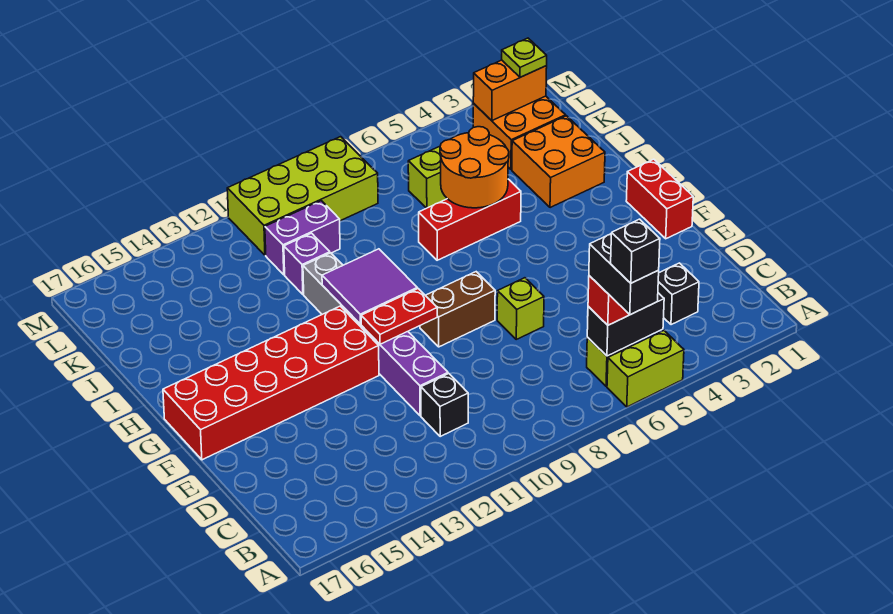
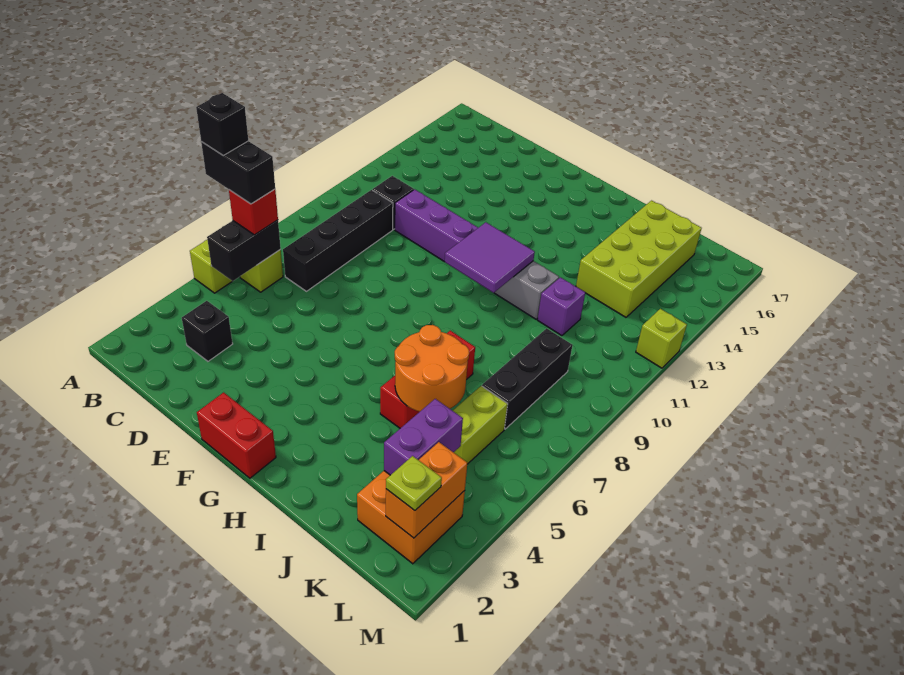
none -> black brick C7:C10 level 1
lime brick E7 level 1 -> lime brick M12 level 1
brown brick F8:F9 level 1 -> none
red plate F10:F11 level 2 -> none
red brick F12:G17 level 1 -> none
orange brick I2:J3 level 1 -> none
none -> black brick K7:K9 level 1
purple brick K10:K11 level 1 -> purple brick K3:K4 level 2
lime brick L8:M11 level 1 -> lime brick J13:K16 level 1

